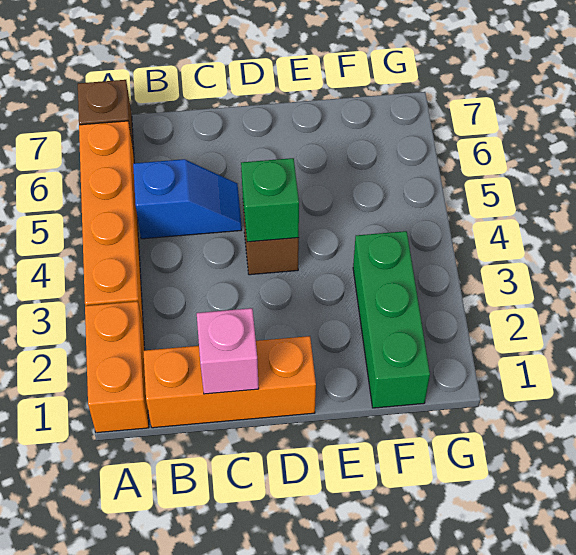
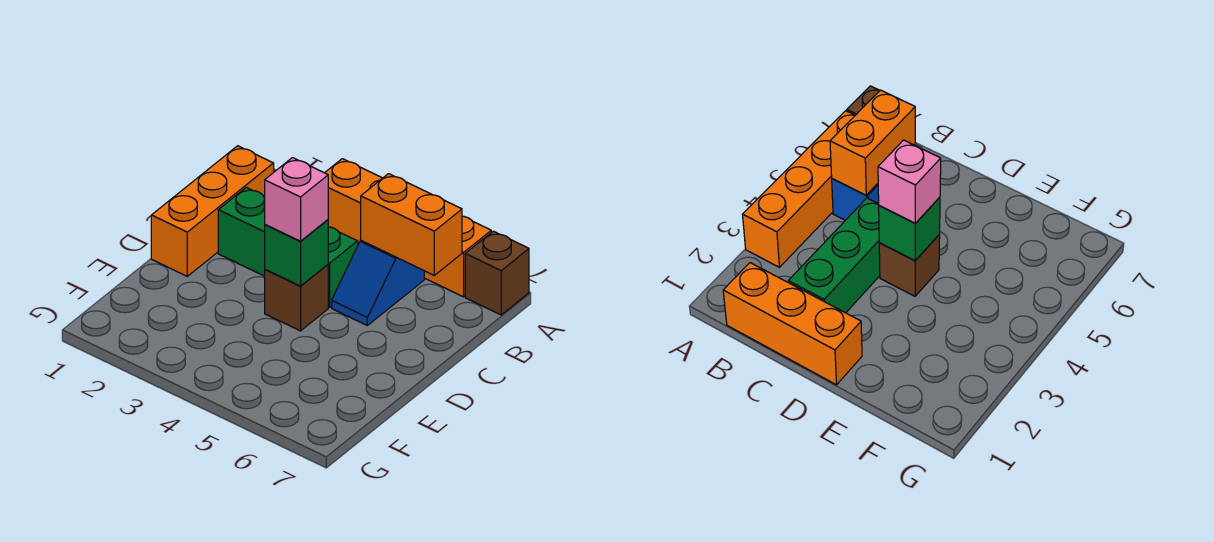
orange brick A1:A2 level 1 -> orange brick B5:B6 level 2
pink brick C1 level 2 -> pink brick D4 level 3
green brick F1:F3 level 1 -> green brick C2:C4 level 1

